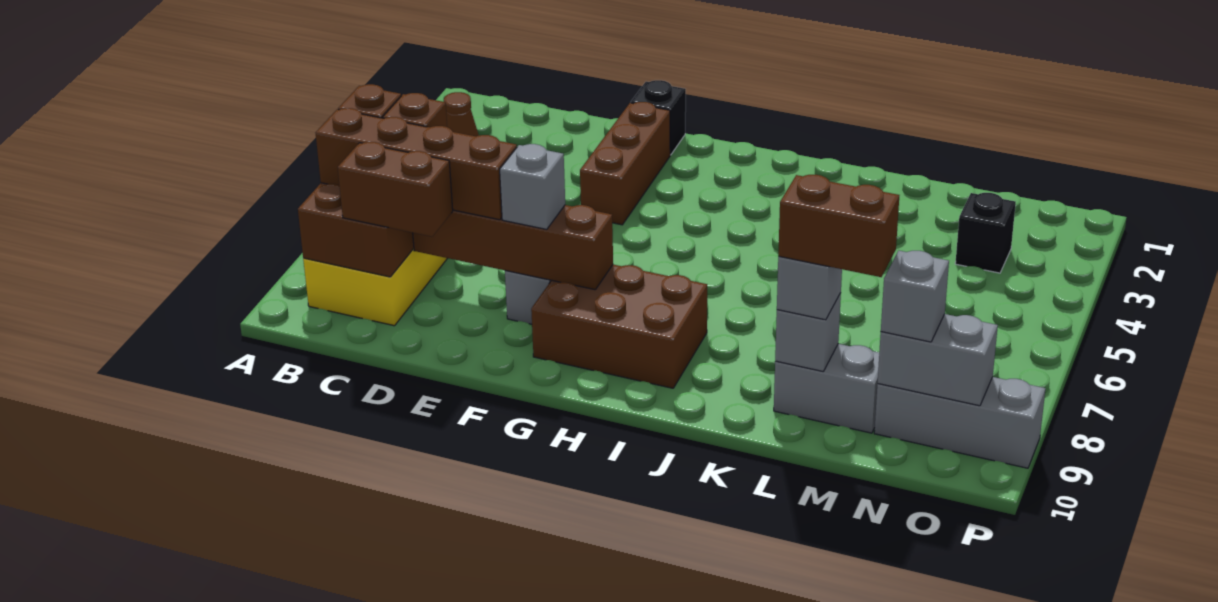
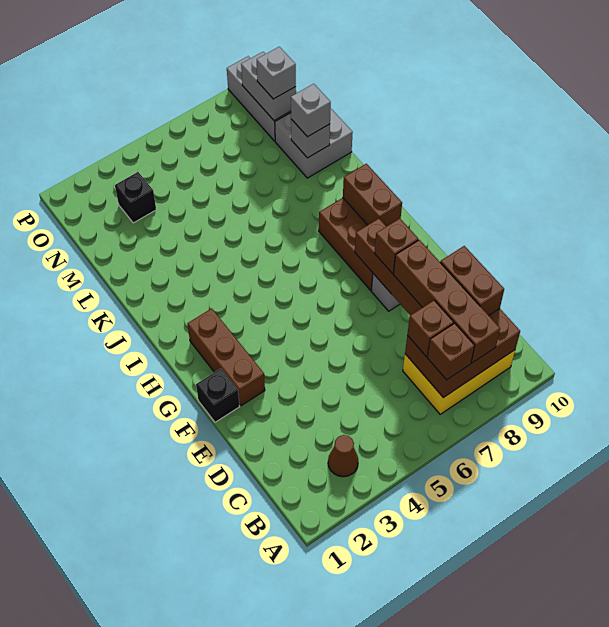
brown brick F2:F4 level 1 -> brown brick F2:H2 level 1
grey brick F8 level 3 -> brown brick F8 level 3
grey brick L9:M9 level 1 -> grey brick L9:M10 level 1
brown brick L9:M9 level 4 -> brown brick H9:I9 level 2

